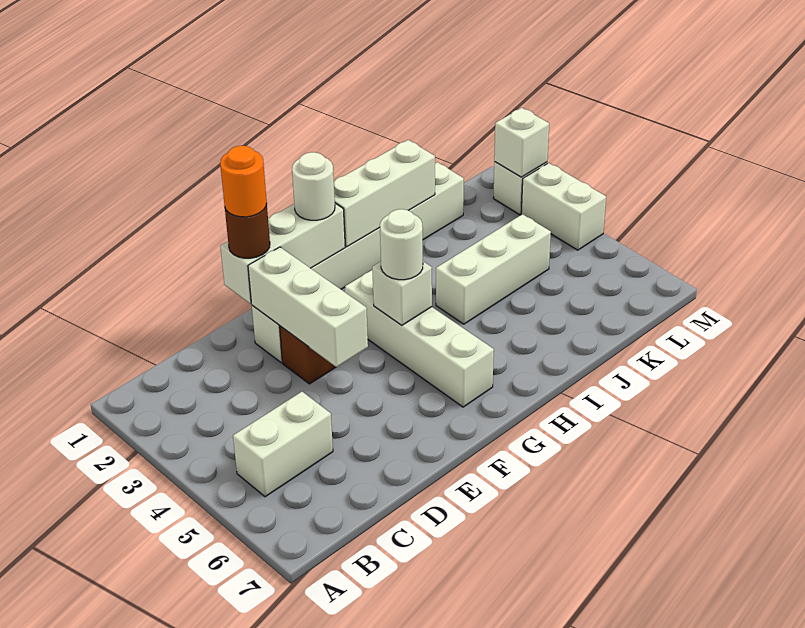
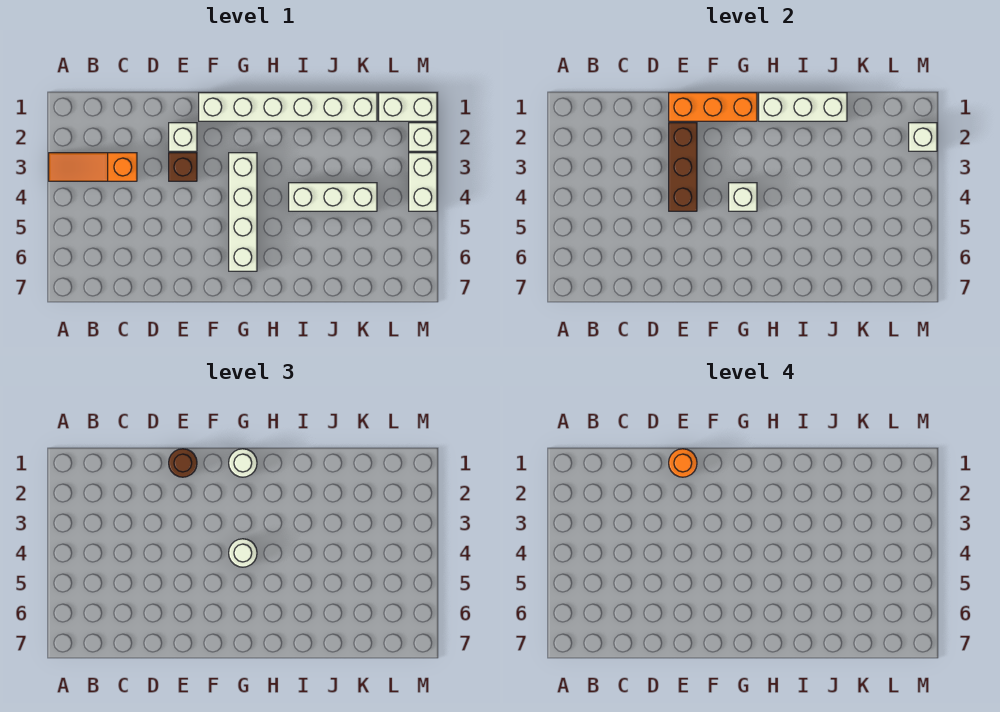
none -> orange slope A3:C3 level 1 top C
white brick B5:C5 level 1 -> white brick L1:M1 level 1
white brick E1:G1 level 2 -> orange brick E1:G1 level 2
white brick E2:E4 level 2 -> brown brick E2:E4 level 2

